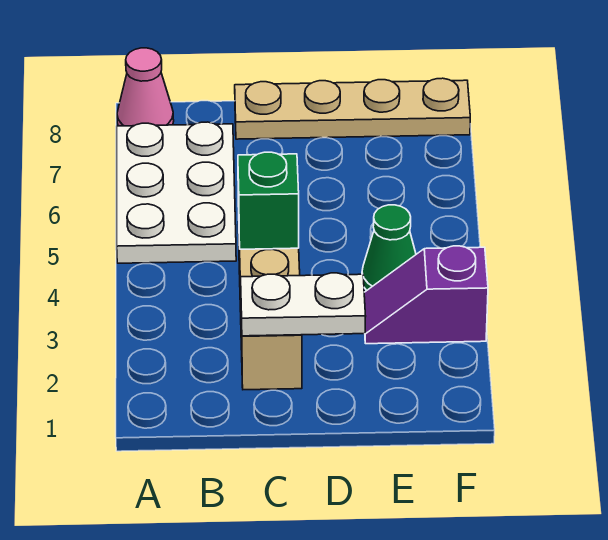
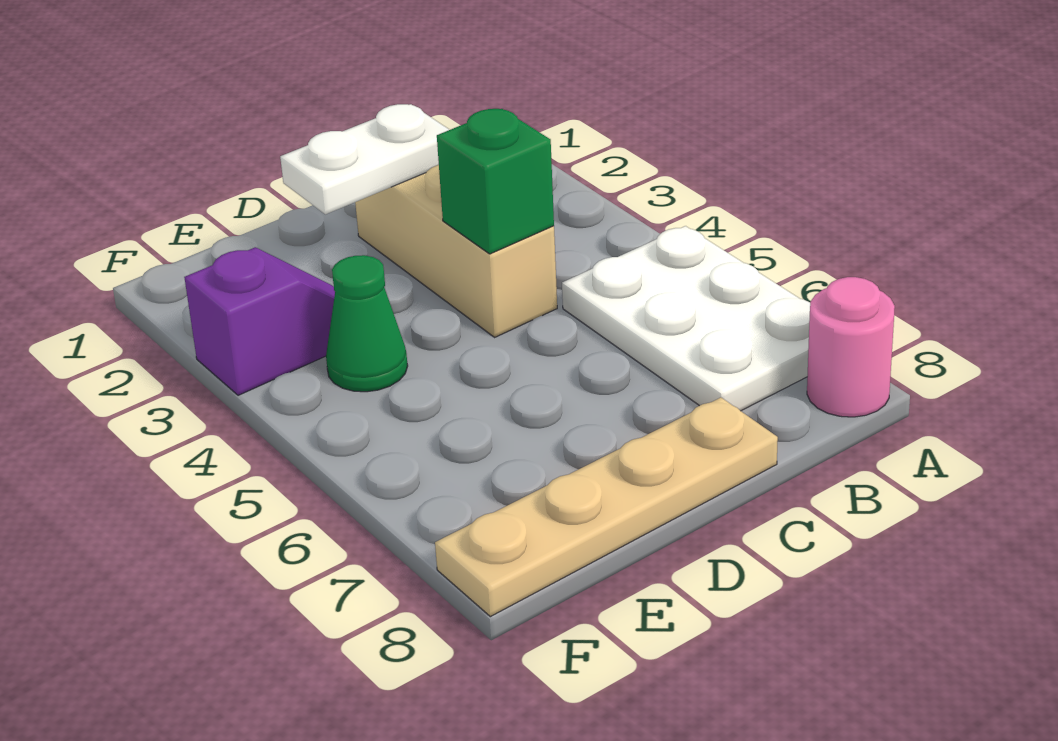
pink cone A8 level 1 -> pink round brick A8 level 1

